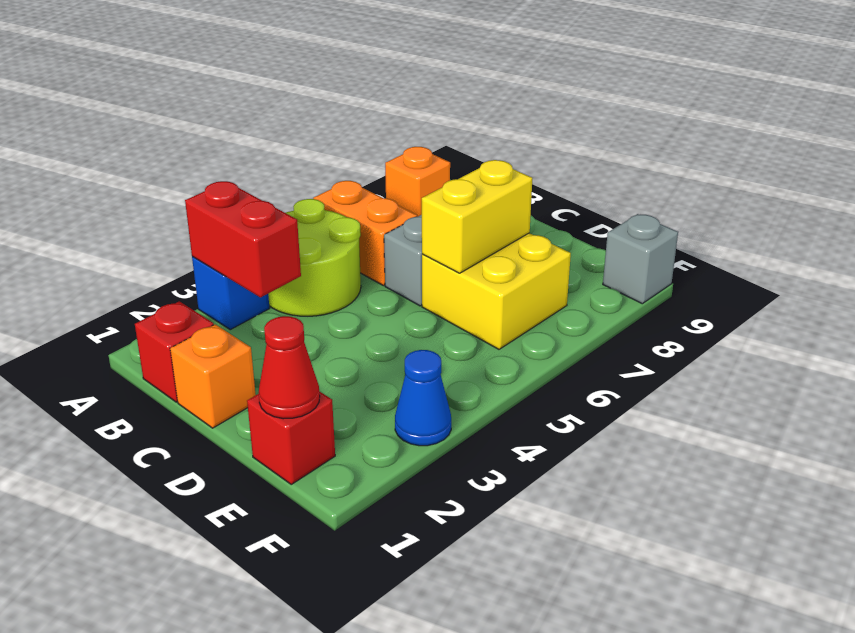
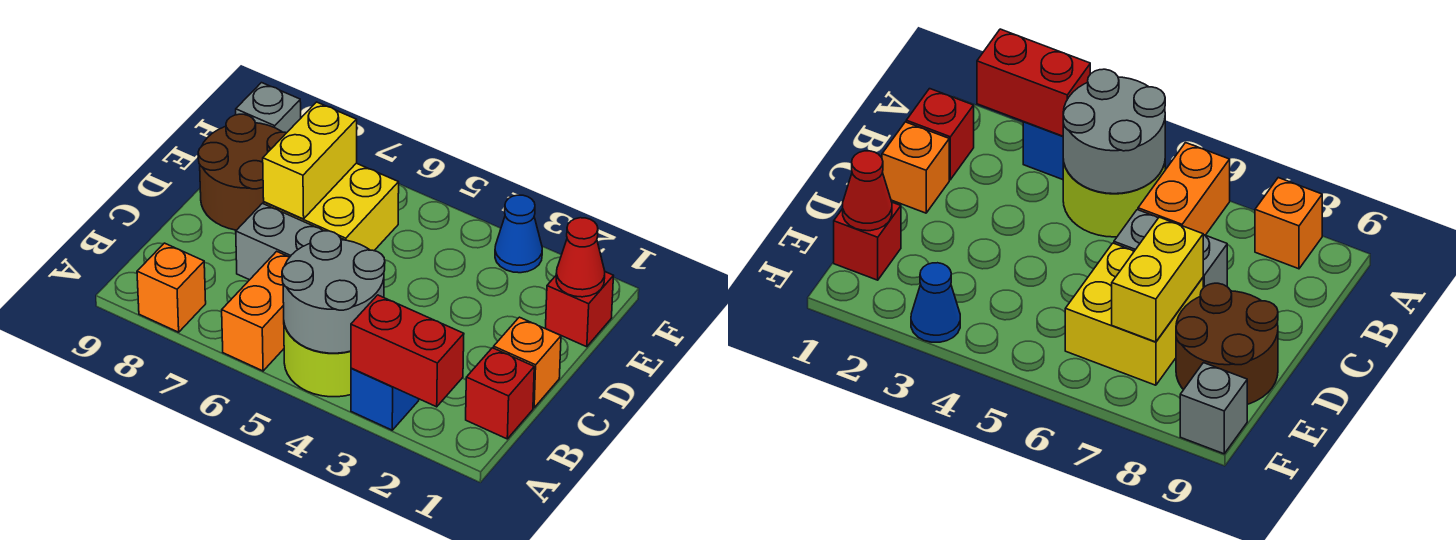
red brick A3:B3 level 2 -> red brick A2:A3 level 2
none -> grey round brick A4:B5 level 2
yellow brick D6:D7 level 2 -> yellow brick D7:E7 level 2
none -> brown round brick D8:E9 level 1

